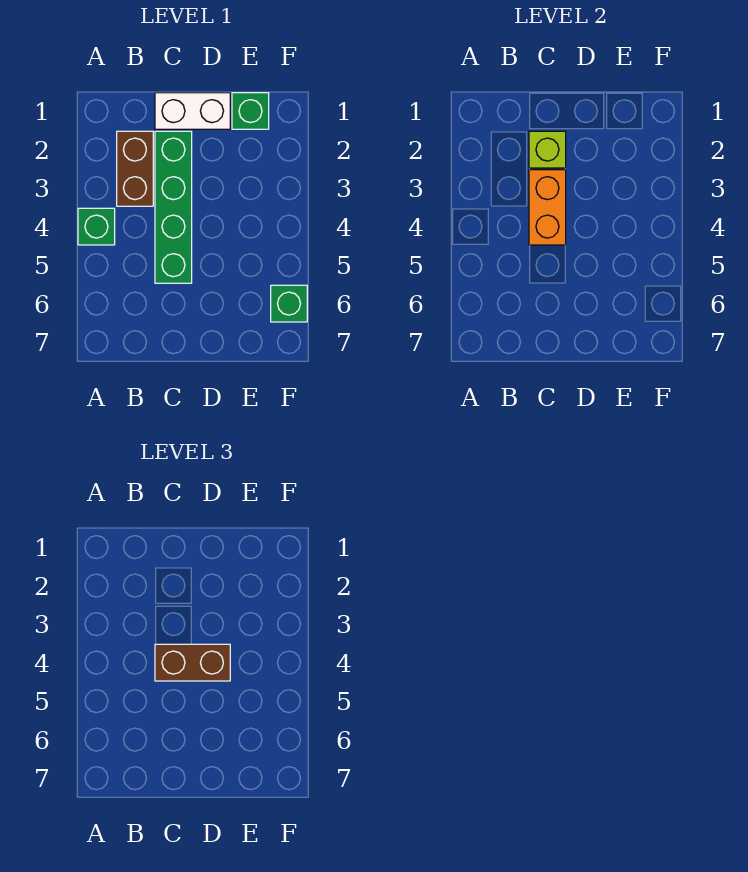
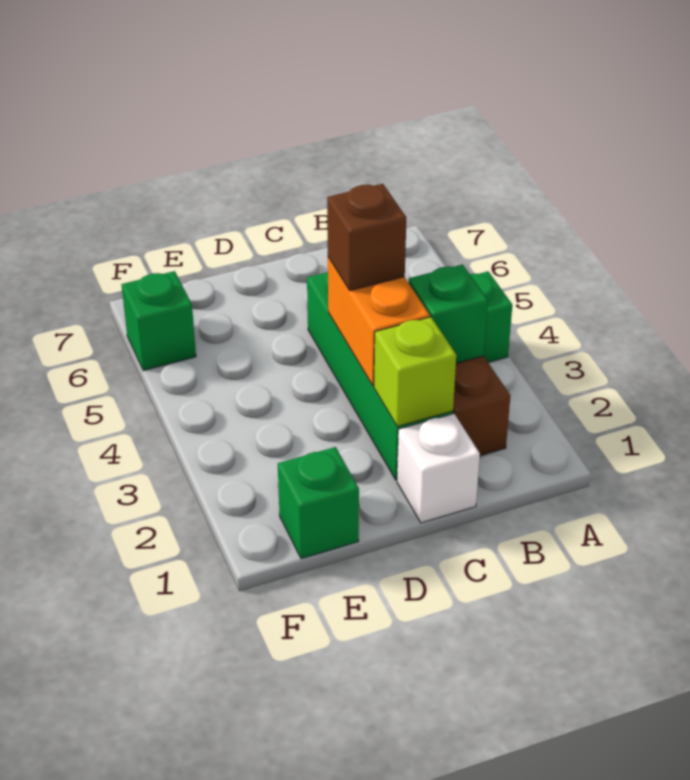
none -> green brick B3 level 2
white brick C1:D1 level 1 -> white brick C1 level 1
brown brick C4:D4 level 3 -> brown brick C4 level 3

